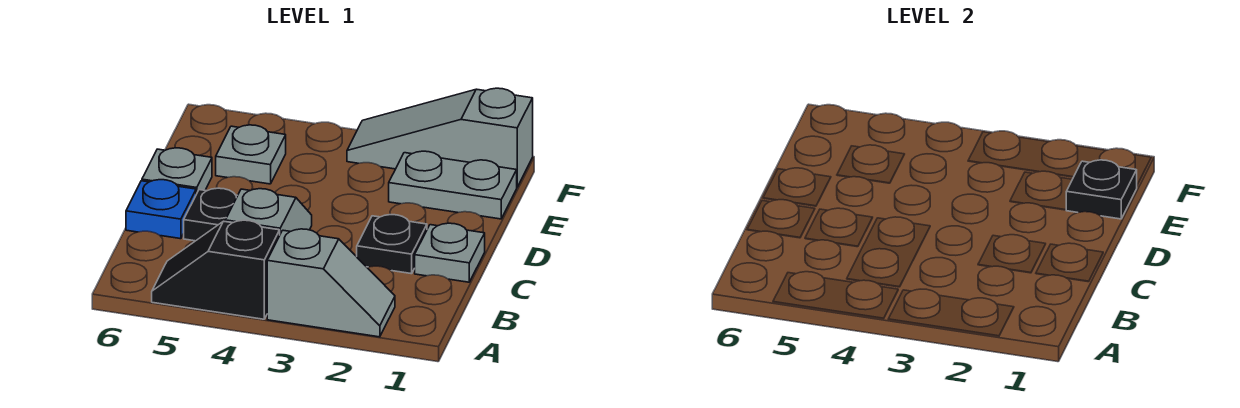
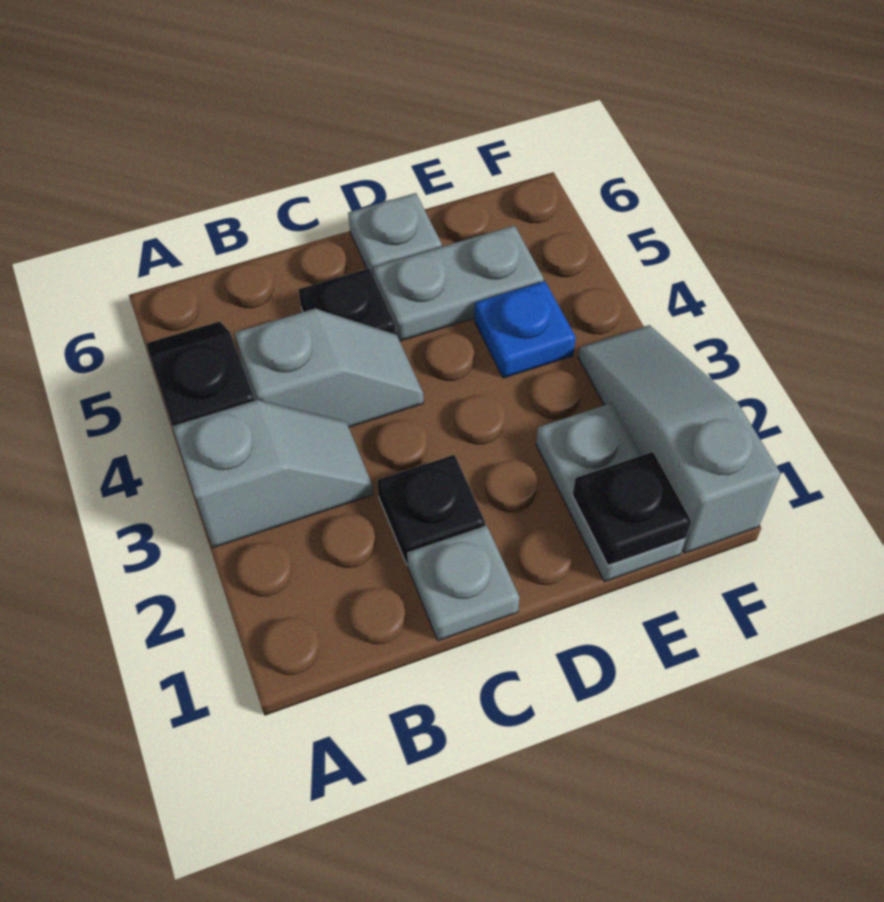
grey slope A2:A3 level 1 top 3 -> grey slope A3:B3 level 1 top A
blue plate C6 level 1 -> blue plate E4 level 1
grey plate E5 level 1 -> grey plate D5:E5 level 1

